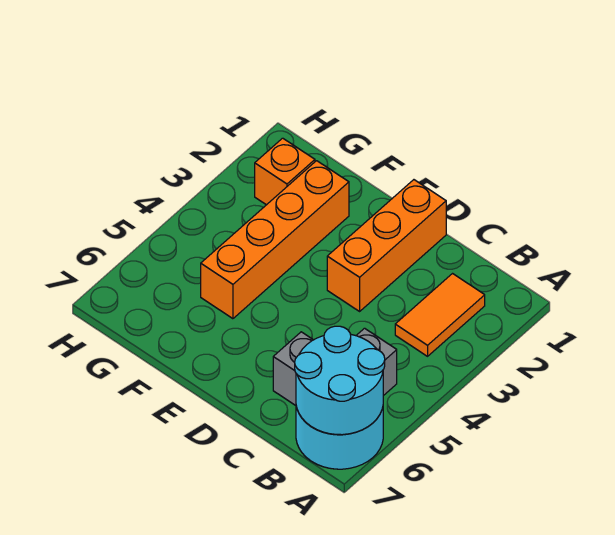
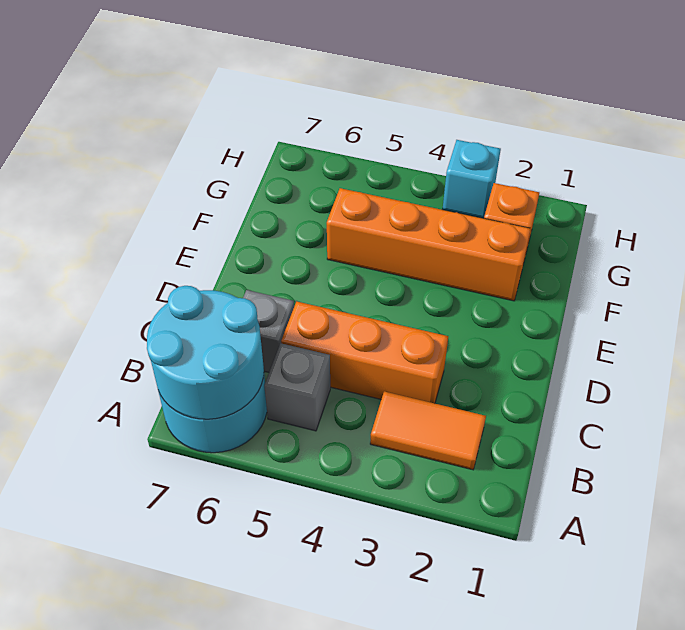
orange brick D1:D3 level 1 -> orange brick C3:C5 level 1
none -> cyan brick H3 level 1

